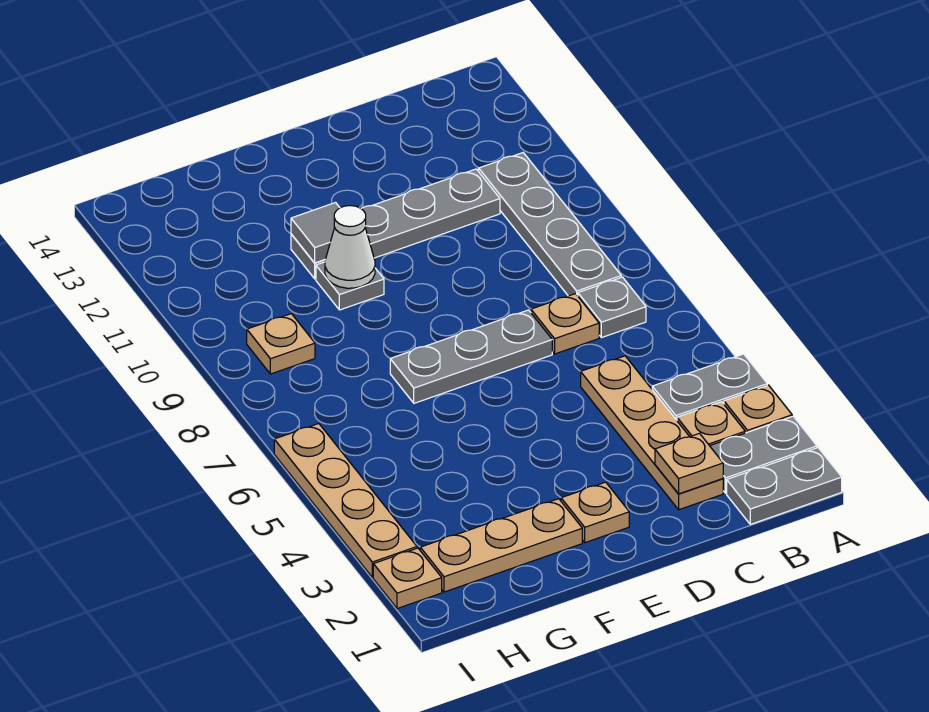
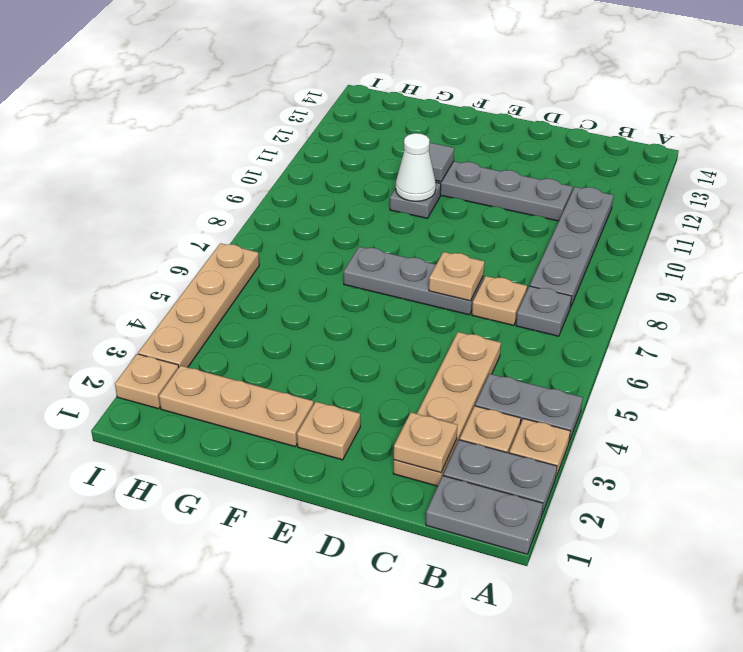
tan plate H9 level 1 -> tan plate D7 level 2

